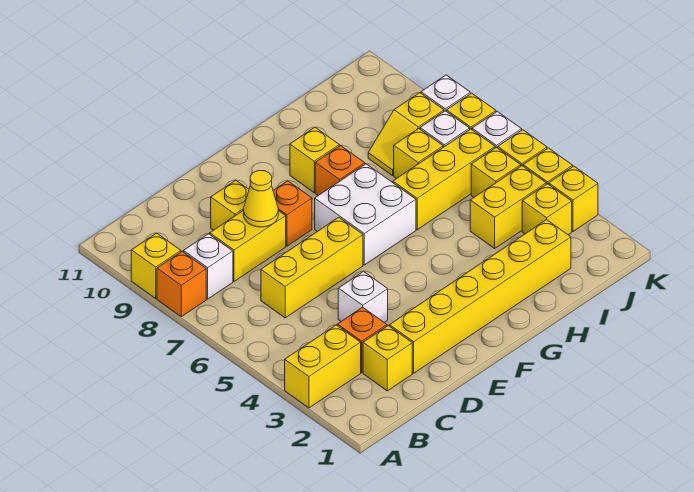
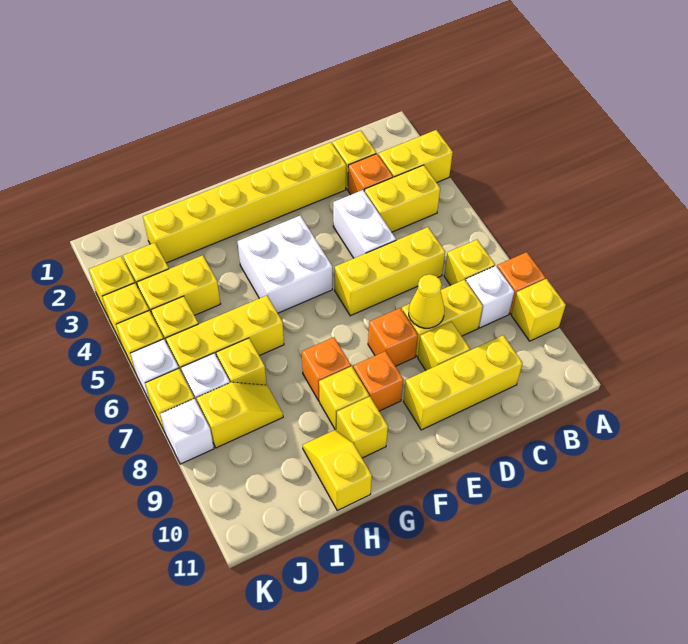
none -> yellow brick B4:C4 level 1
none -> yellow brick B7 level 1
none -> yellow brick C10:E10 level 1
white brick D4 level 1 -> white brick D4:D5 level 1
white brick F6:G7 level 1 -> white brick F4:G5 level 1
none -> orange brick F9 level 1
none -> yellow brick G10 level 1
none -> yellow slope H10:H11 level 1 top 11

